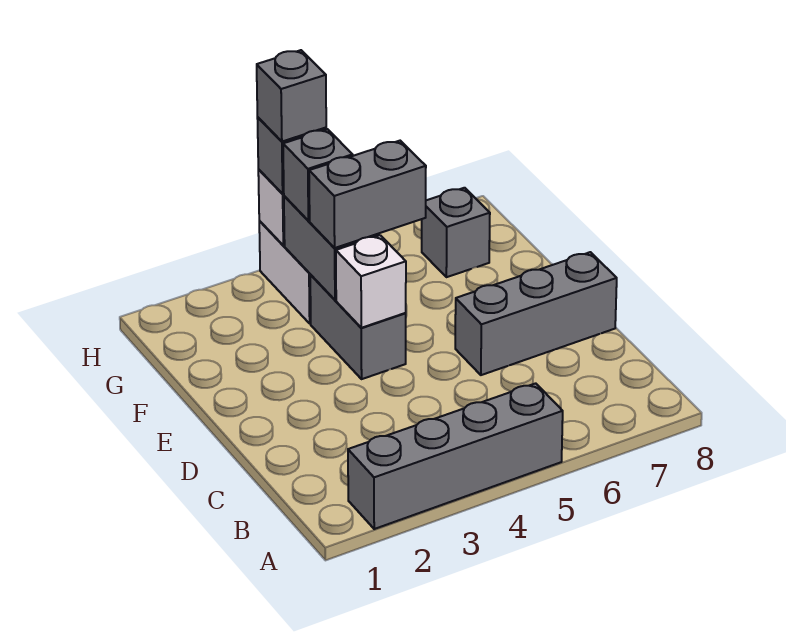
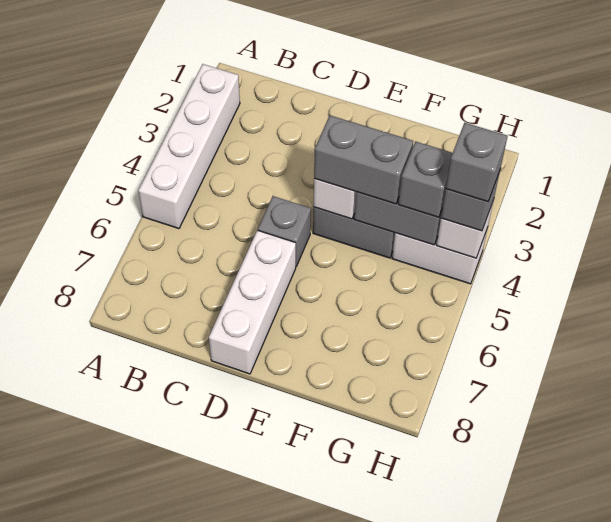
grey brick A2:A5 level 1 -> white brick A2:A5 level 1
grey brick D6:D8 level 1 -> white brick D6:D8 level 1
grey brick F4:F5 level 3 -> grey brick E4:F4 level 3
grey brick G7 level 1 -> grey brick D5 level 1

